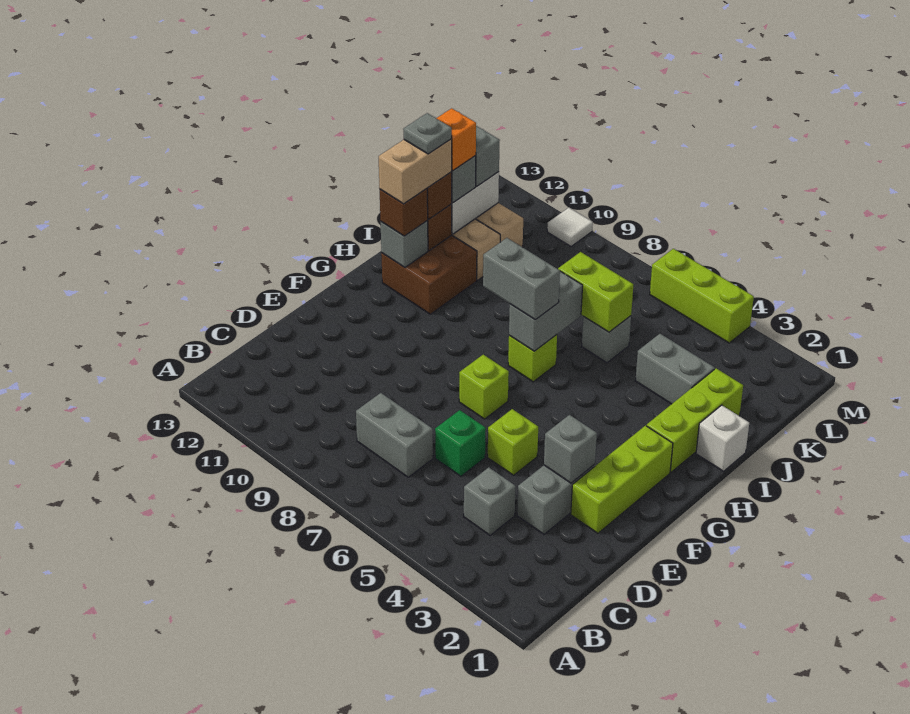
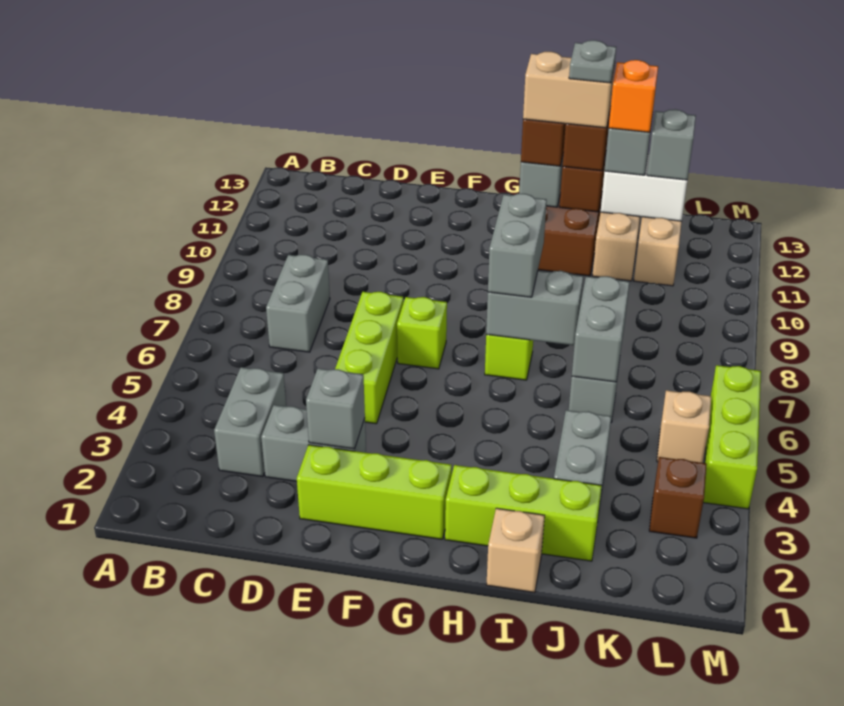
grey brick C4 level 1 -> grey brick C3:C4 level 1
green brick D6 level 1 -> none
lime brick E5 level 1 -> lime brick E5:E7 level 1
white brick I1 level 1 -> tan brick I1 level 1
lime brick J6:J7 level 2 -> grey brick J6:J7 level 2
none -> brown brick L3 level 1
none -> tan brick L5 level 1
white tile M10 level 1 -> none

